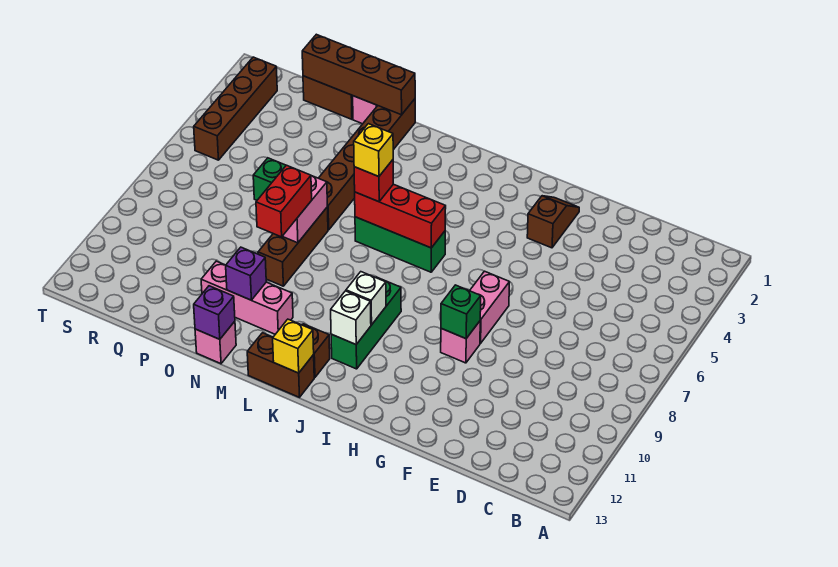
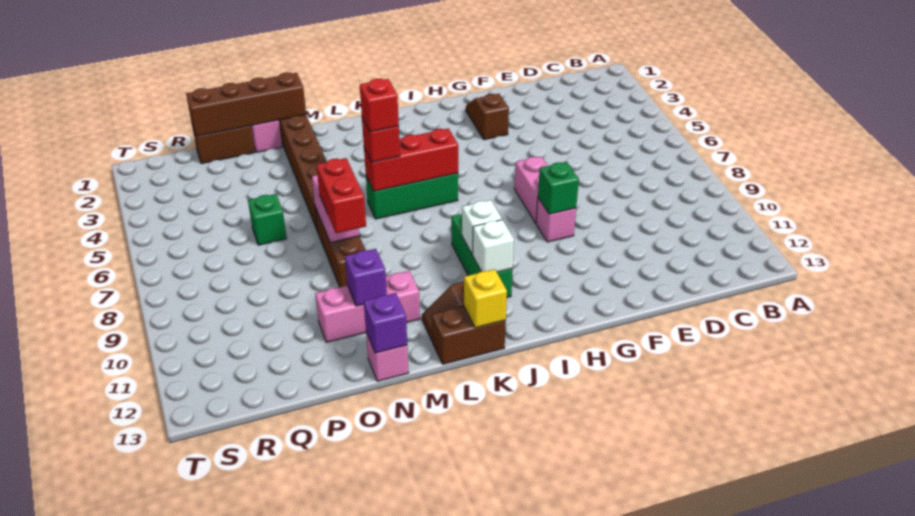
yellow brick L6 level 4 -> red brick L6 level 4
brown brick S2:S5 level 1 -> none

